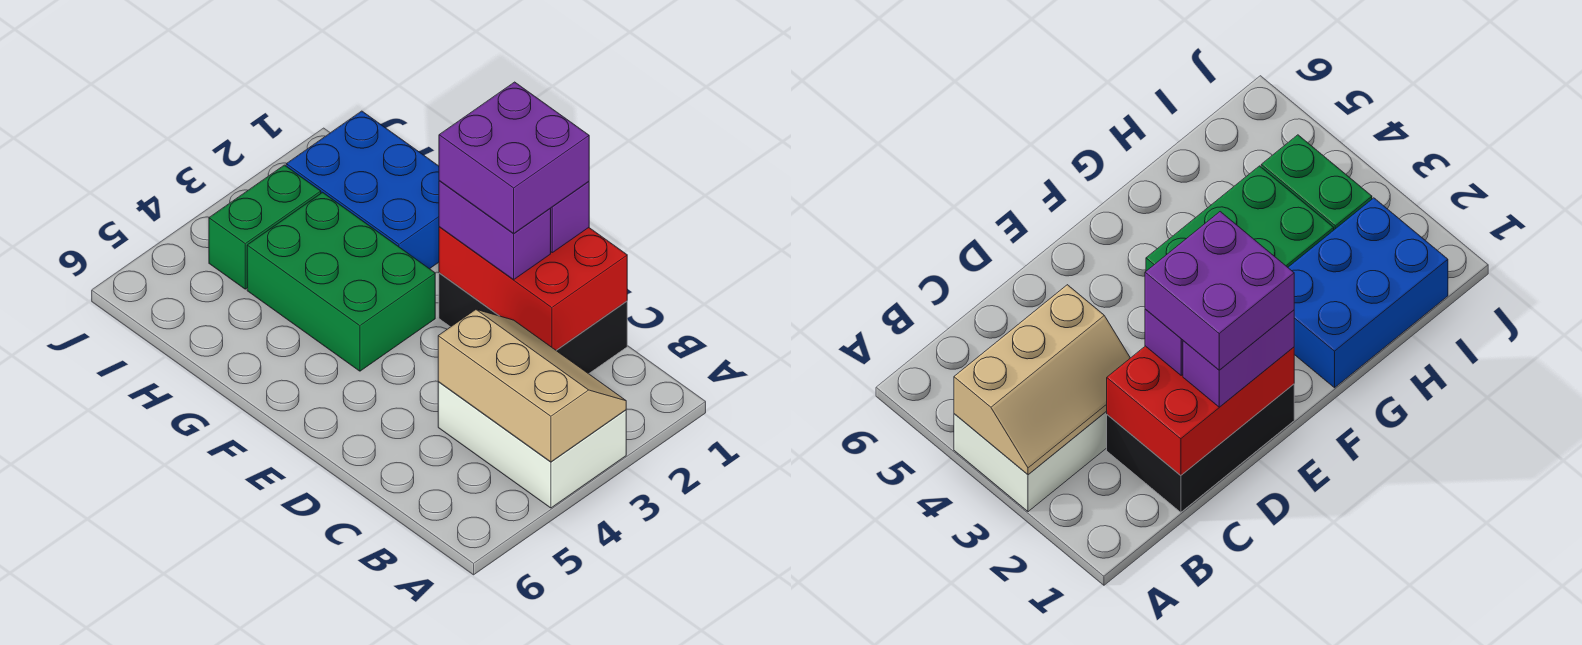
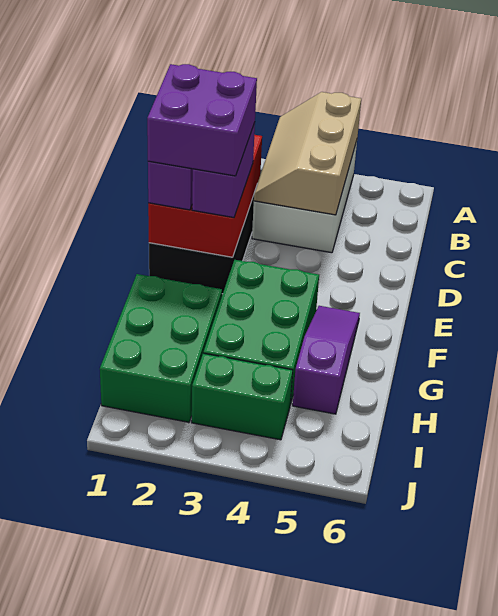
none -> purple slope F5:H5 level 1 top H
blue brick G1:I2 level 1 -> green brick G1:I2 level 1

